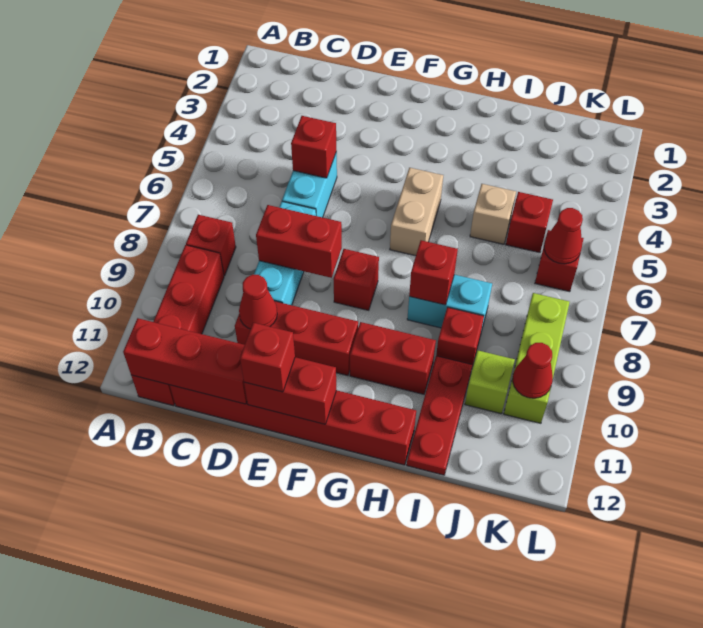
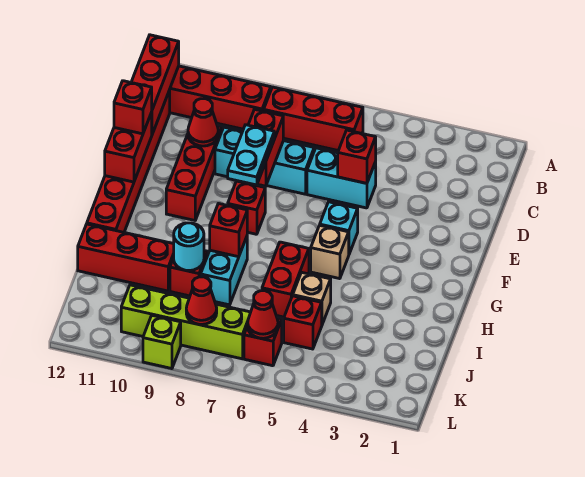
red brick B8 level 1 -> red brick B6:B8 level 1
none -> cyan plate E8:F8 level 3
none -> cyan brick F5 level 1
tan brick G5:G6 level 1 -> tan brick G5 level 1
red brick G10:H10 level 1 -> red brick H6:I6 level 1
none -> cyan round brick I9 level 2
red plate I10:I12 level 1 -> red brick I10:I12 level 1
lime brick J10 level 1 -> lime brick L9 level 1
lime brick K8:K10 level 1 -> lime brick K7:K10 level 1
red cone K10 level 2 -> red cone K8 level 2

